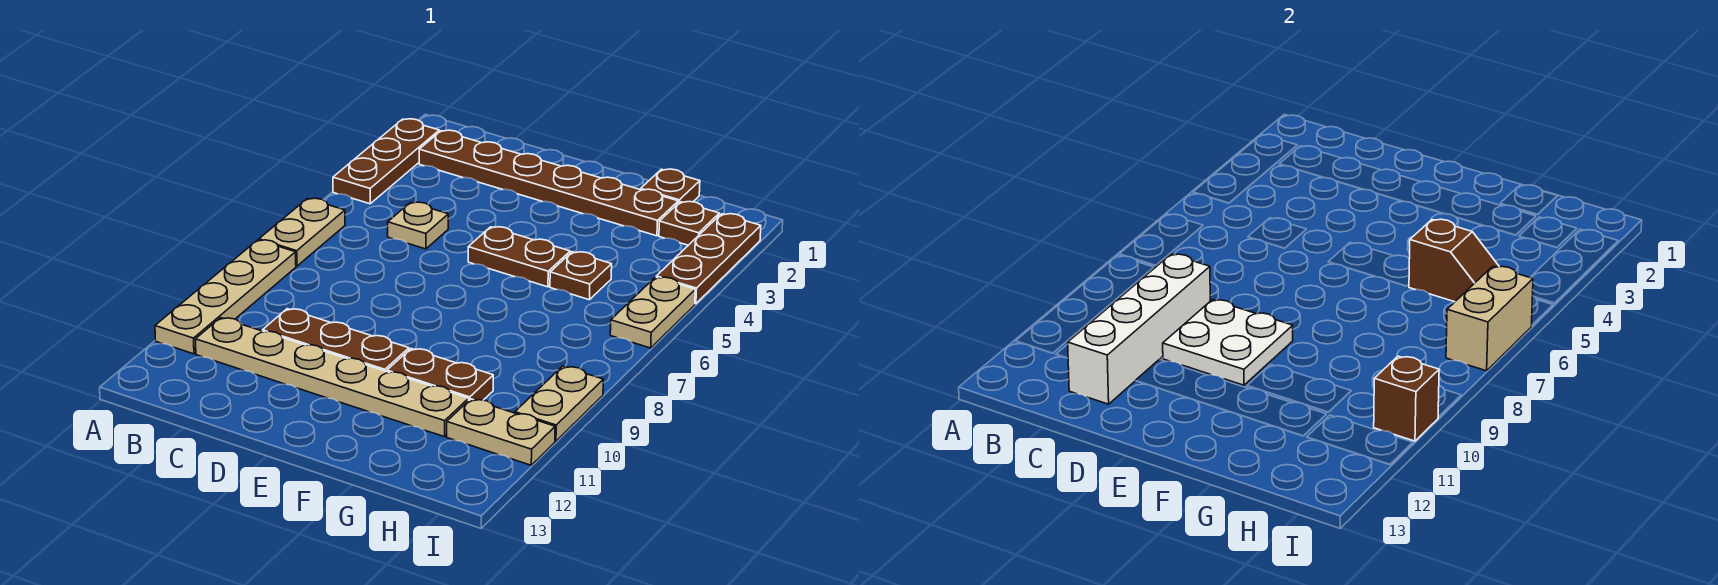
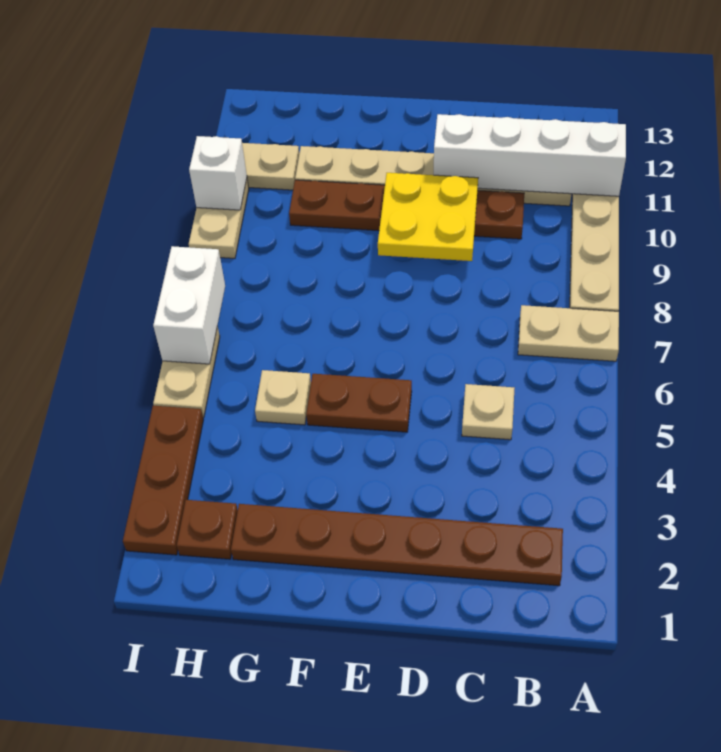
brown plate A2:A4 level 1 -> none
tan plate A6:A7 level 1 -> tan plate A7:B7 level 1
white brick C9:C12 level 2 -> white brick A11:D11 level 2
white plate D9:E10 level 2 -> yellow plate D9:E10 level 2
brown plate G1 level 1 -> none
brown plate G5 level 1 -> tan plate G5 level 1
brown slope G5:H5 level 2 top G -> none
tan brick I6:I7 level 2 -> white brick I6:I7 level 2
brown brick I10 level 2 -> white brick I10 level 2

